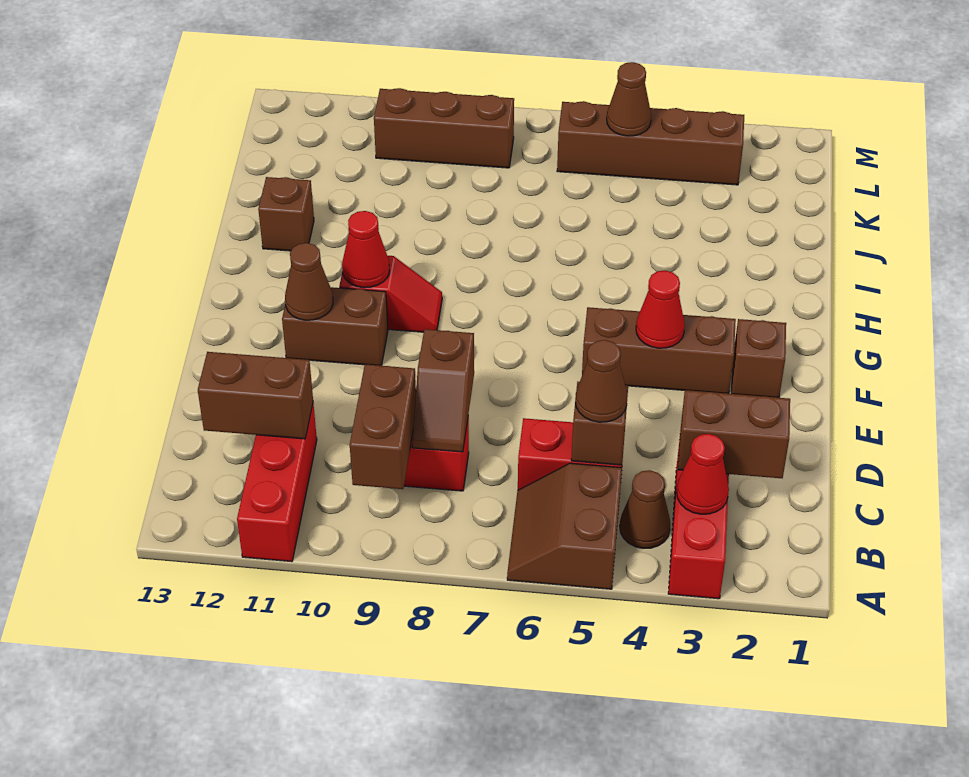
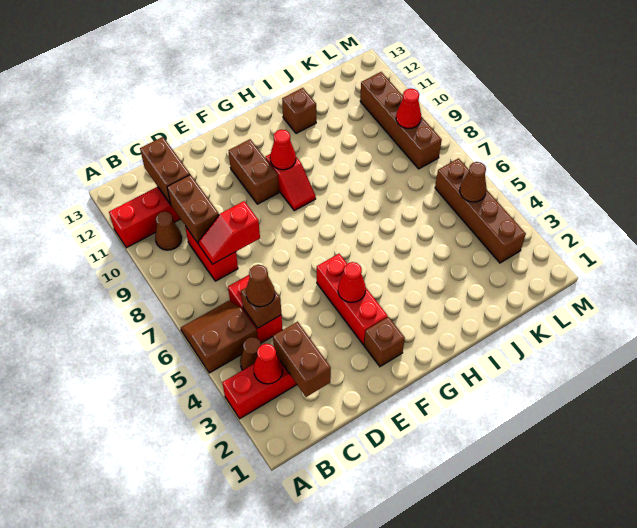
brown brick B9:C9 level 2 -> brown brick C9:C10 level 2
brown slope C8:D8 level 2 top D -> red slope C8:D8 level 2 top D
brown brick F3:F5 level 1 -> red brick F3:F5 level 1
brown cone F11 level 2 -> brown cone B10 level 1
brown brick L8:L10 level 1 -> brown brick L8:L11 level 1
none -> red cone L9 level 2

